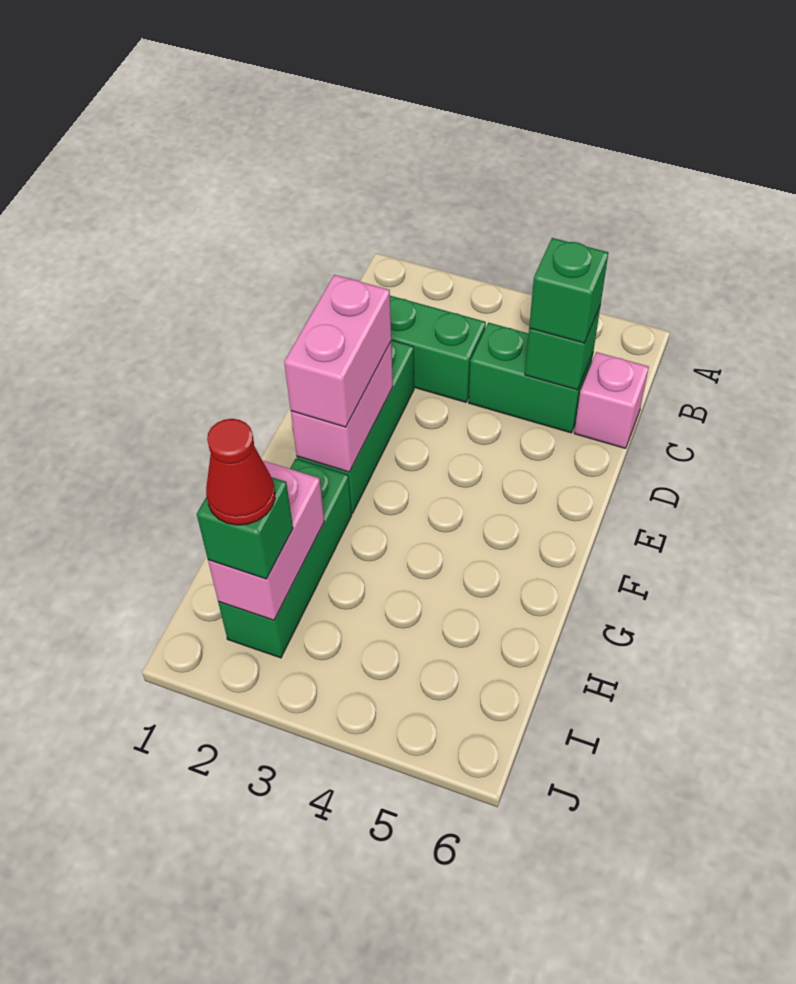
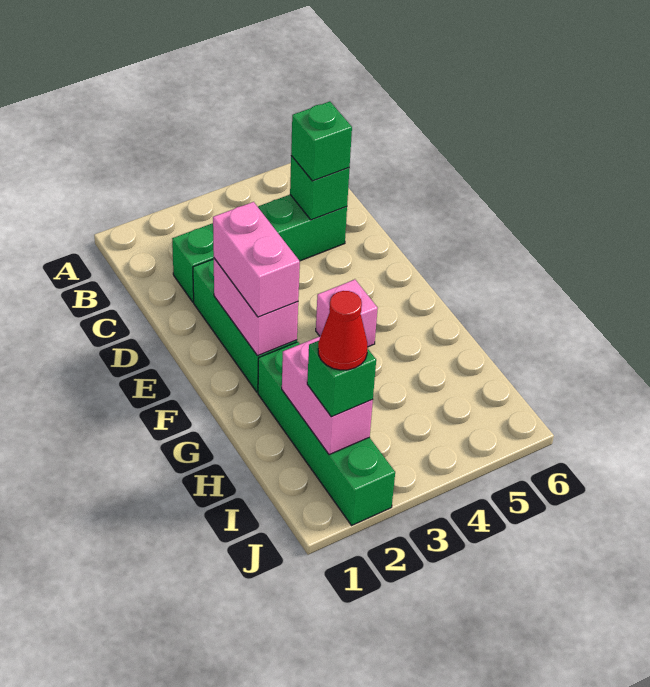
pink brick C6 level 1 -> pink brick F4 level 1
green brick G2:I2 level 1 -> green brick G2:J2 level 1

